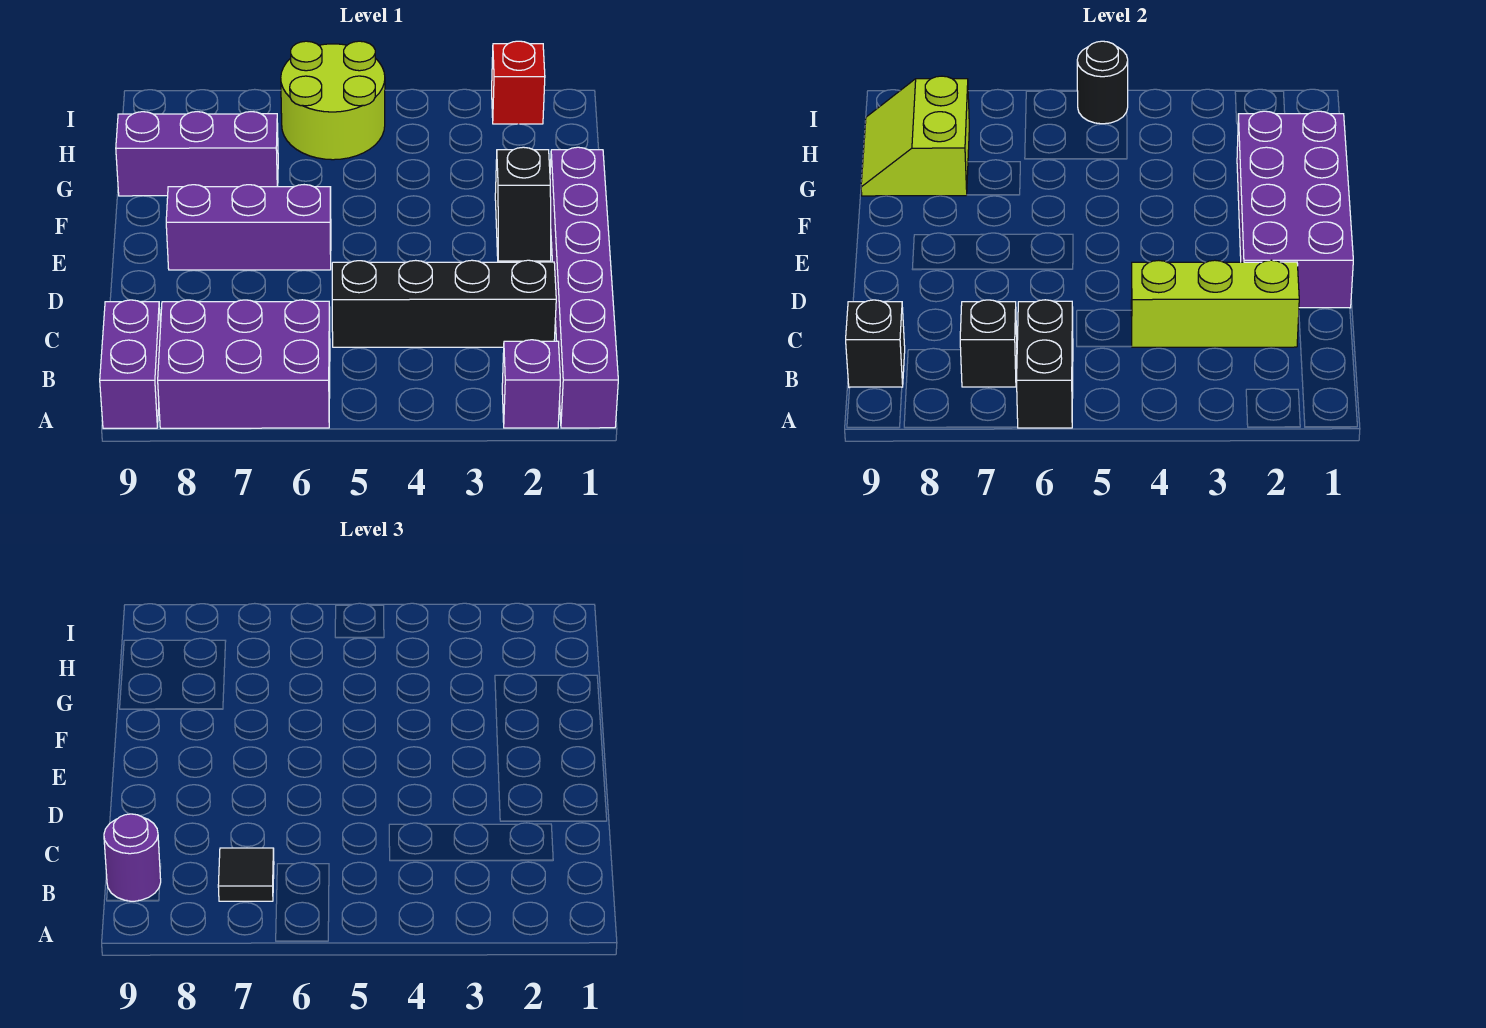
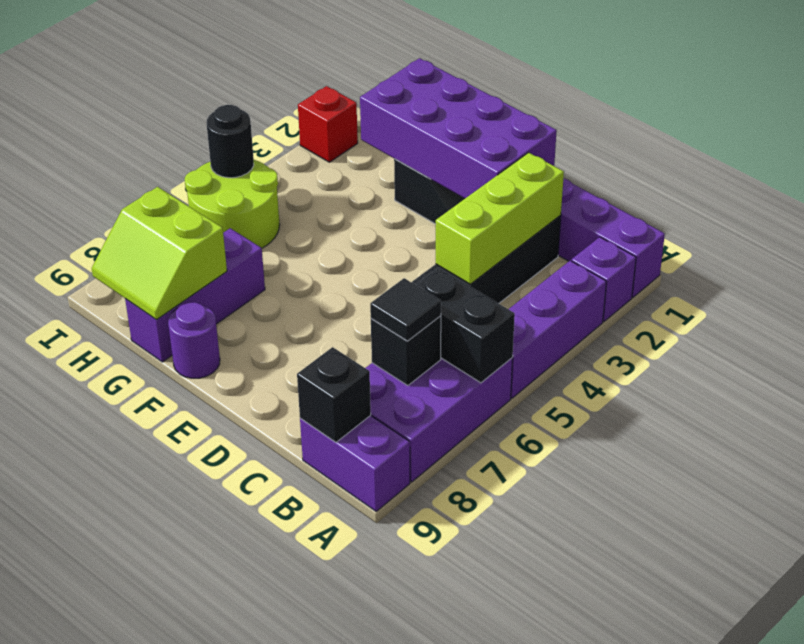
purple round brick B9 level 3 -> purple round brick F9 level 1
purple brick E6:E8 level 1 -> purple brick A3:A5 level 1

